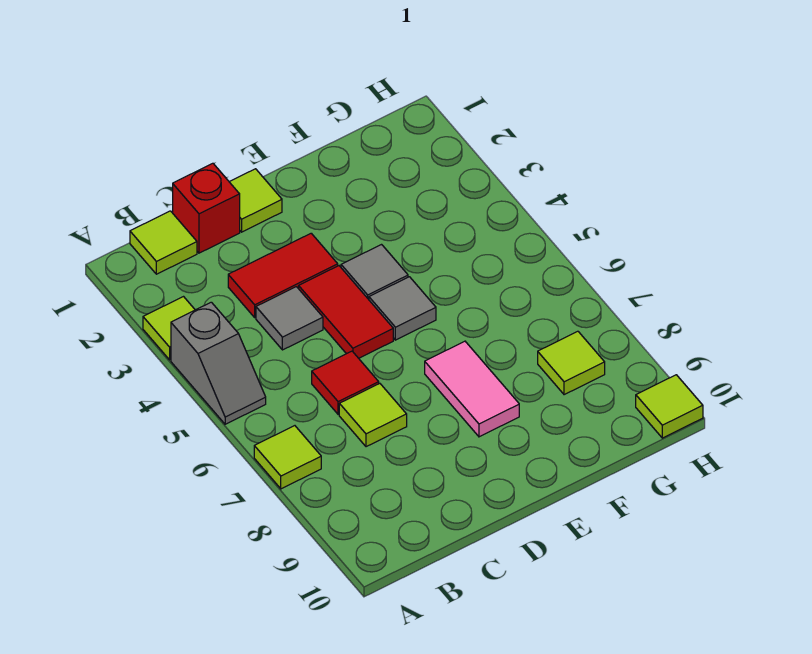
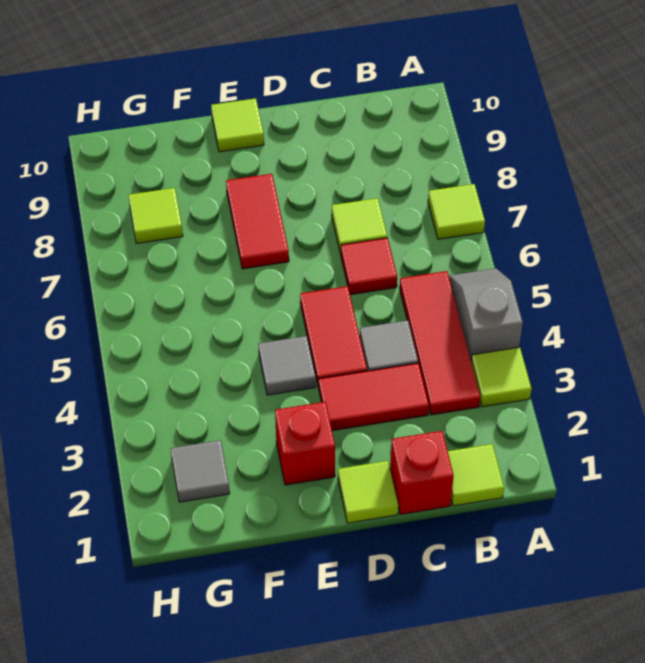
none -> red tile B3:B5 level 1
none -> red brick E2 level 1
grey tile E5 level 1 -> grey tile G2 level 1
pink tile E7:E8 level 1 -> red tile E7:E8 level 1
lime tile H10 level 1 -> lime tile E10 level 1

